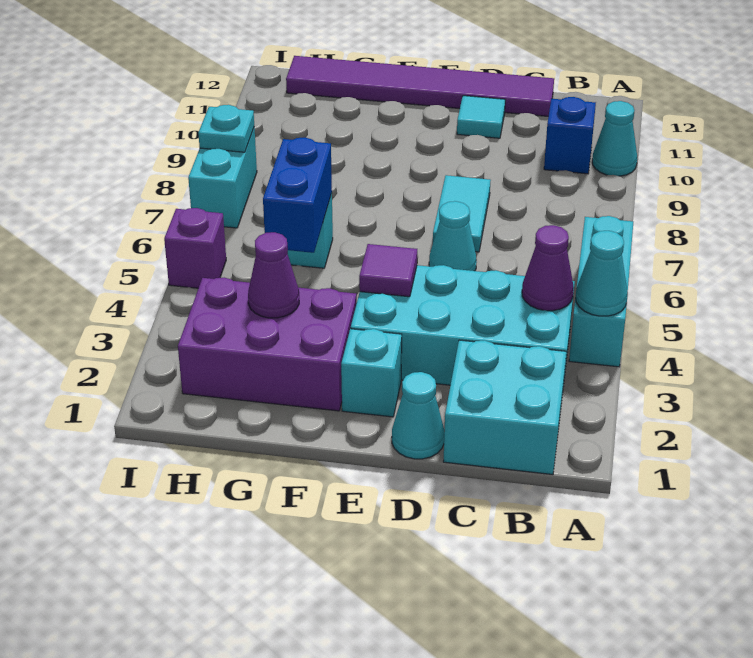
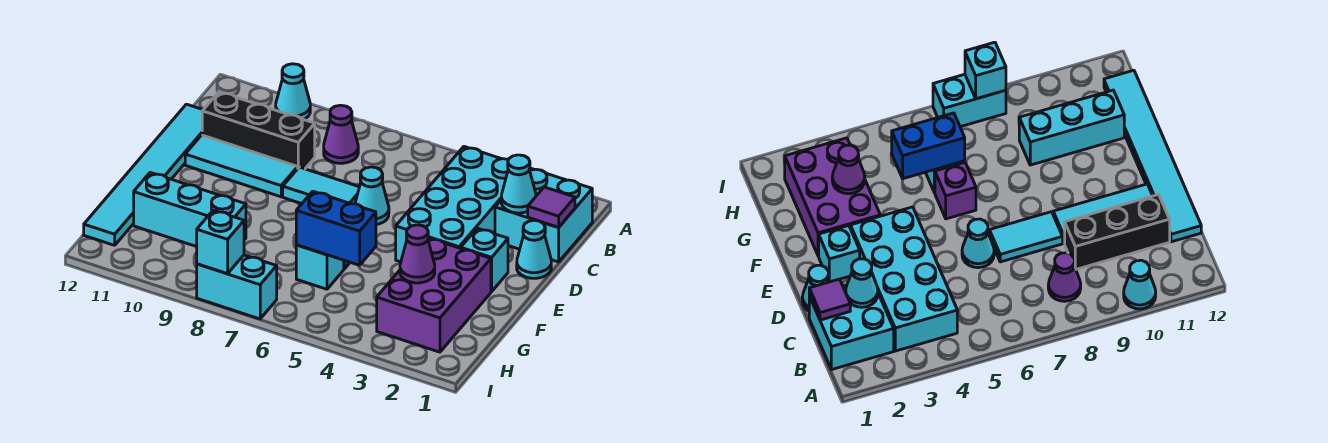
cyan brick A4:A6 level 1 -> cyan brick G9:G11 level 1
cyan cone A4 level 2 -> cyan cone C2 level 2
purple cone B4 level 2 -> purple cone B8 level 1
blue brick B10 level 1 -> none
none -> black brick C9:C11 level 1
purple tile C12:H12 level 1 -> cyan tile C12:H12 level 1
cyan tile D11 level 1 -> cyan tile D9:D11 level 1
purple tile E4 level 2 -> purple tile C1 level 2
purple brick I5 level 1 -> purple brick F6 level 1
cyan plate I8 level 2 -> cyan brick I8 level 2

